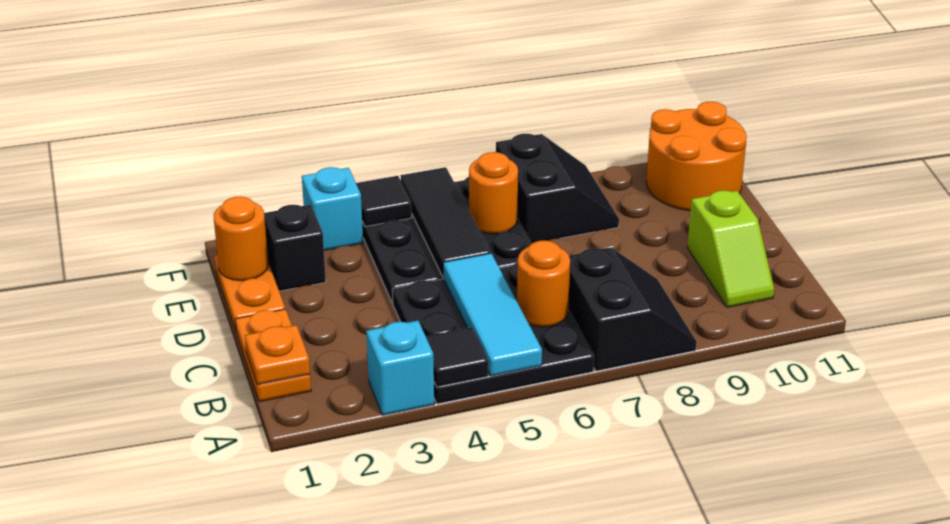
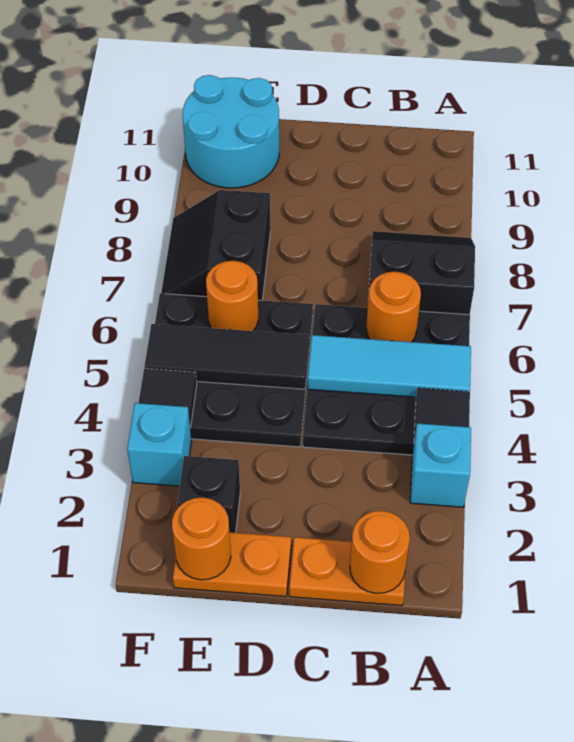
orange plate B1 level 2 -> orange round brick B1 level 2
lime slope B10:C10 level 1 top C -> none
black slope E7:F8 level 1 top 7 -> black slope E7:F8 level 1 top E
orange round brick E10:F11 level 1 -> cyan round brick E10:F11 level 1

